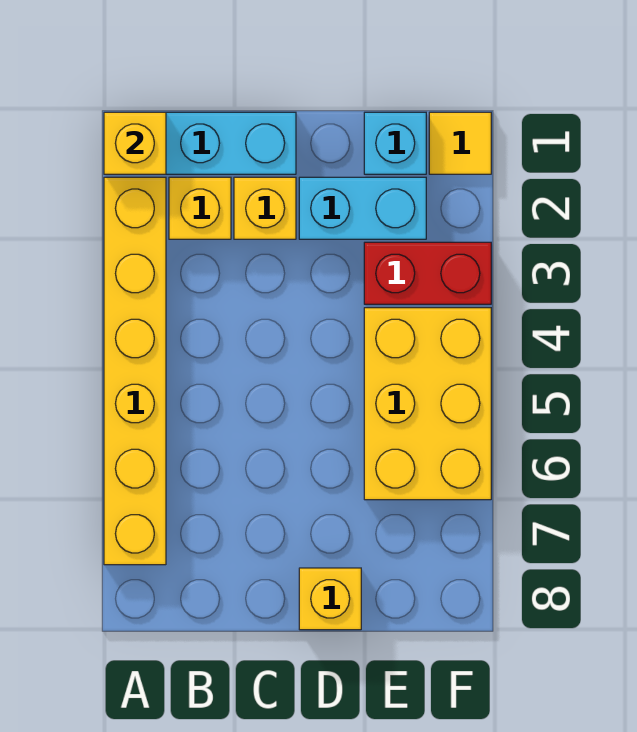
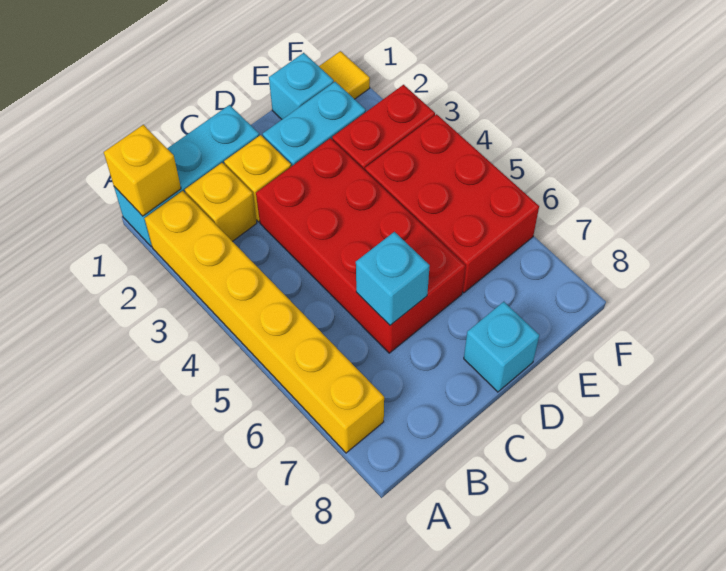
none -> red brick C3:D6 level 1
none -> cyan brick C6 level 2
yellow brick D8 level 1 -> cyan brick D8 level 1
yellow brick E4:F6 level 1 -> red brick E4:F6 level 1

